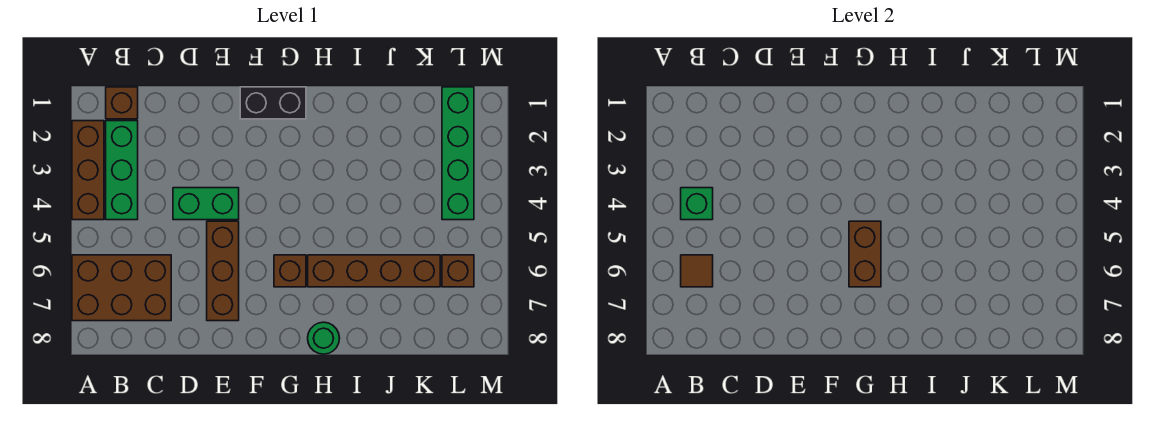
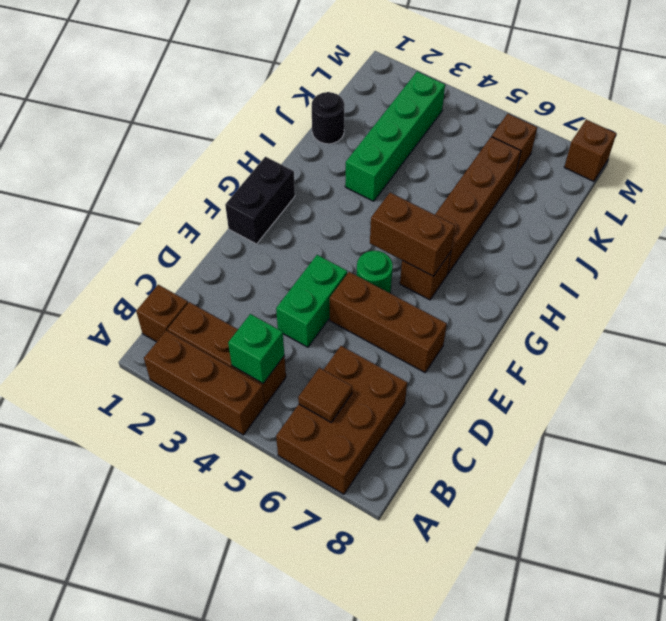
green brick B2:B4 level 1 -> brown brick B2:B4 level 1
green round brick H8 level 1 -> green round brick F5 level 1
none -> black round brick J1 level 1
green brick L1:L4 level 1 -> green brick I3:L3 level 1
none -> brown brick M8 level 1

